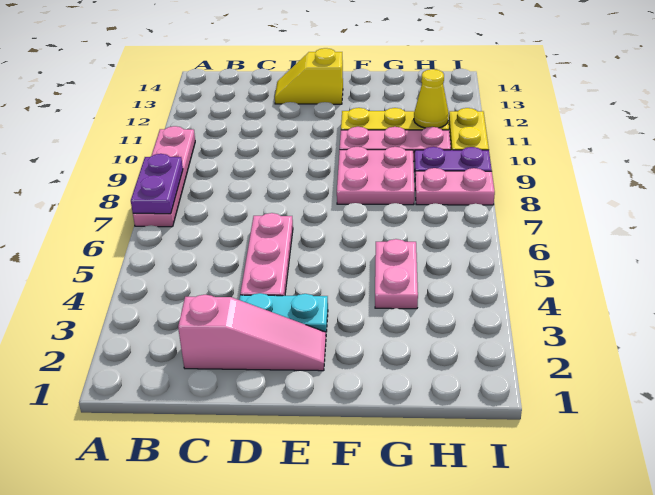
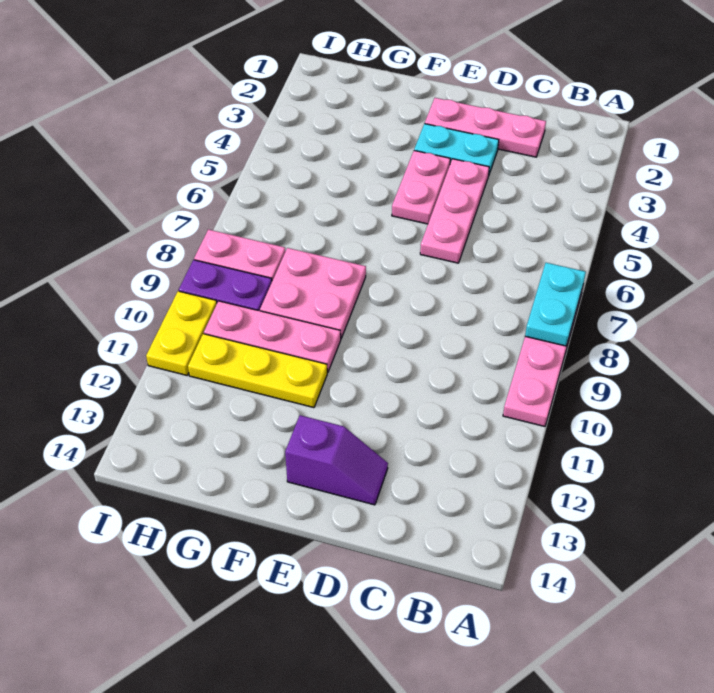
purple plate A7:A8 level 2 -> cyan plate A7:A8 level 2
pink slope C2:E2 level 1 top C -> pink plate C2:E2 level 1
yellow slope D13:E13 level 1 top E -> purple slope D13:E13 level 1 top E
pink plate G4:G5 level 1 -> pink plate E4:E5 level 1
yellow cone H11 level 2 -> none

